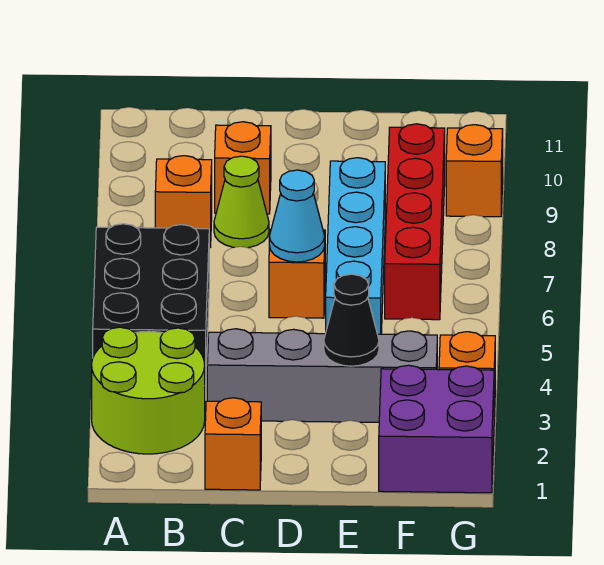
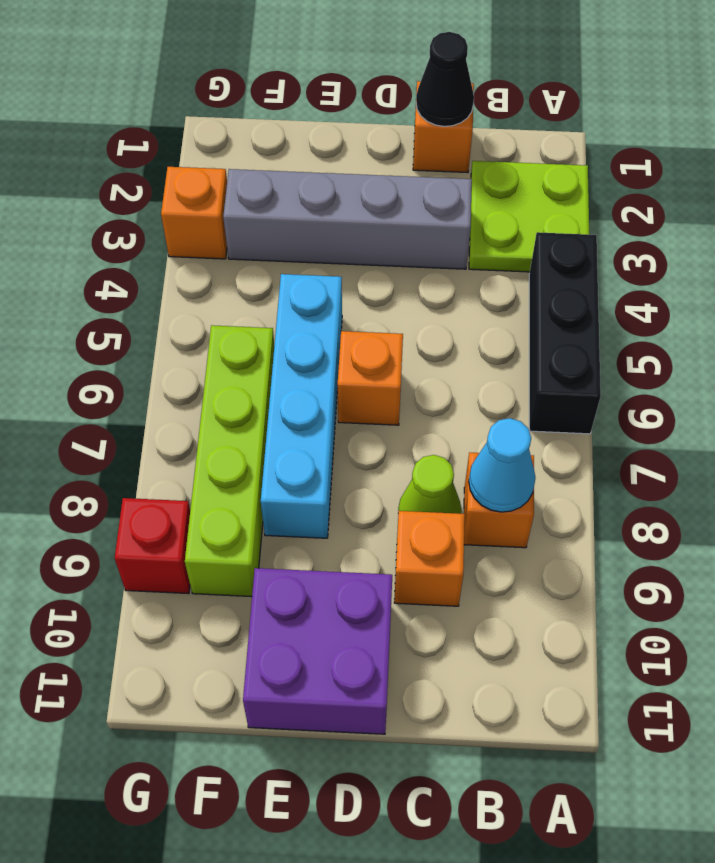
lime round brick A2:B3 level 1 -> lime plate A2:B3 level 1
black brick A4:B6 level 1 -> black brick A4:A6 level 1
cyan cone D6 level 2 -> cyan cone B8 level 2
black cone E3 level 2 -> black cone C1 level 2
purple brick F1:G2 level 1 -> purple brick D10:E11 level 1
red brick F6:F9 level 1 -> lime brick F6:F9 level 1
orange brick G9 level 1 -> red brick G9 level 1

